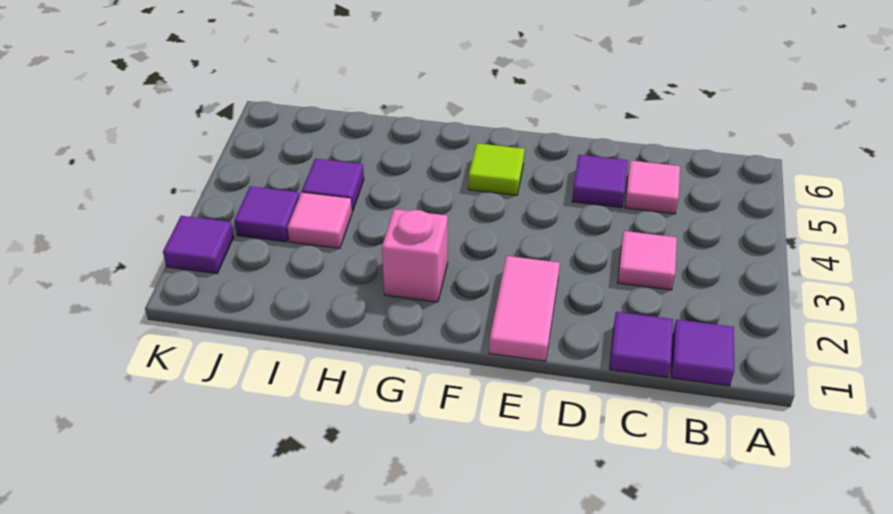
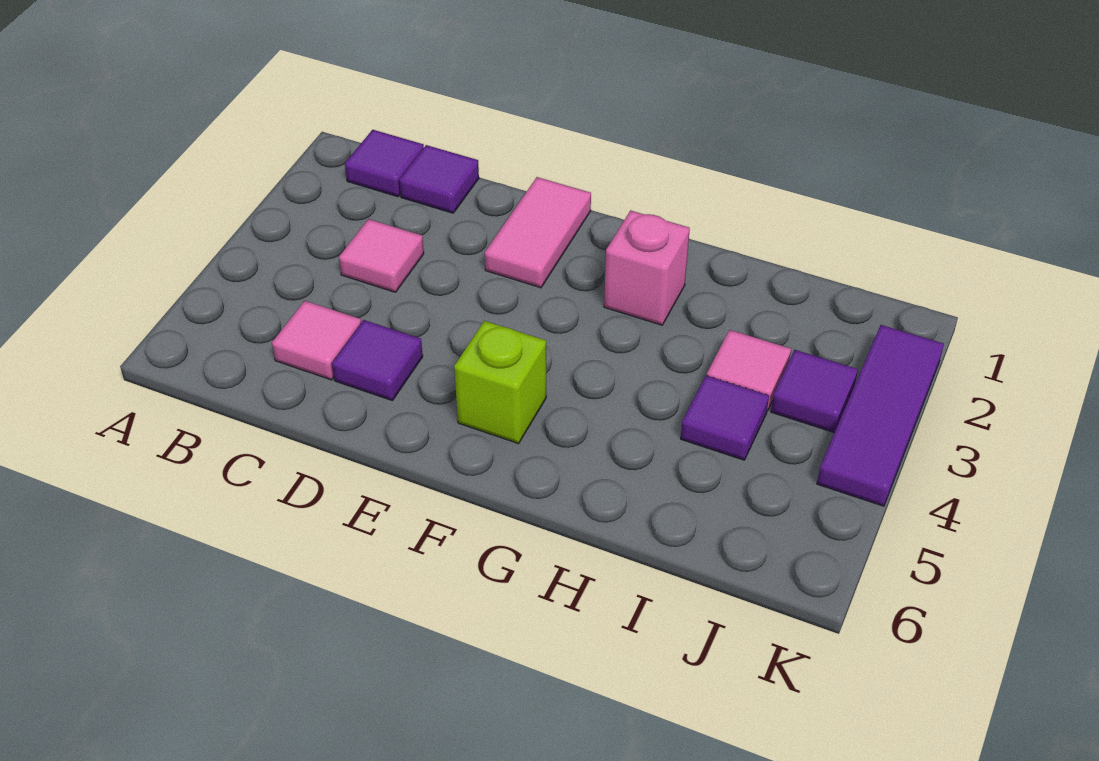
lime tile F5 level 1 -> lime brick F5 level 1
purple tile K2 level 1 -> purple tile K2:K4 level 1

